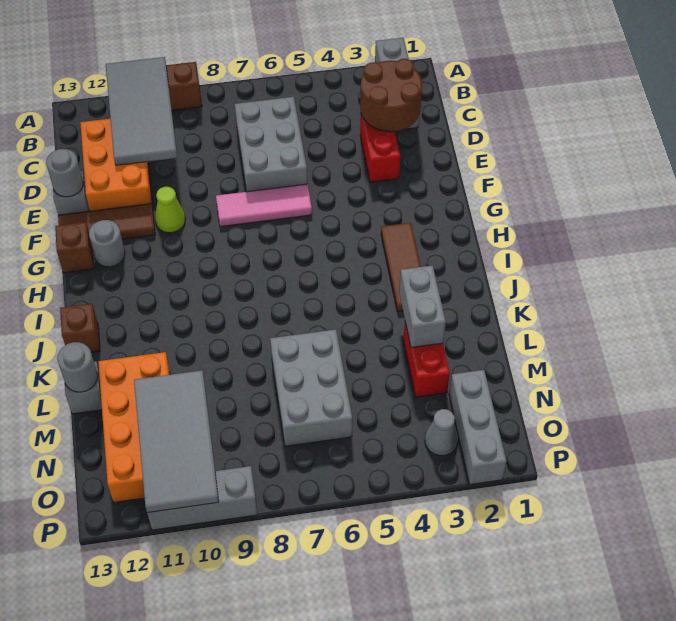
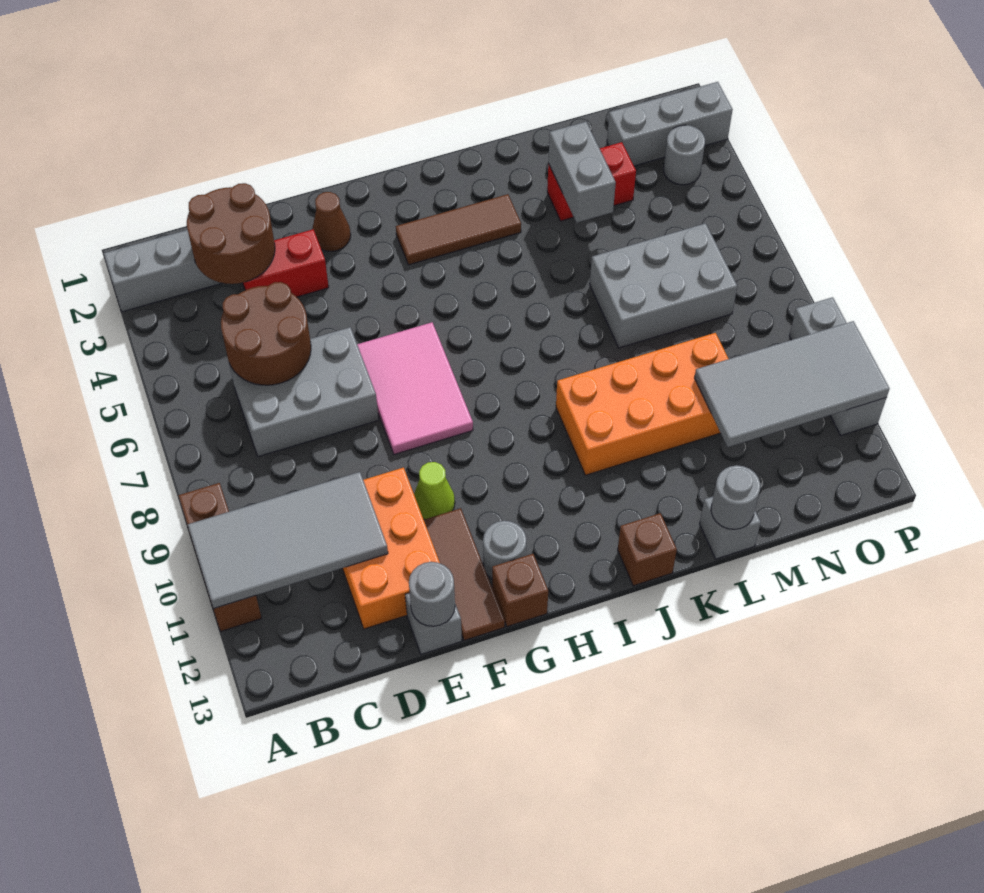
none -> brown round brick C5:D6 level 2
orange brick C11:E12 level 1 -> orange brick D10:E12 level 1
none -> brown cone F2 level 1
pink tile F6:F8 level 1 -> pink tile F6:G8 level 1
grey brick K3:L3 level 2 -> grey brick L3:L4 level 2
orange brick L11:O12 level 1 -> orange brick J9:M10 level 1
grey cone O3 level 1 -> grey round brick O3 level 1

